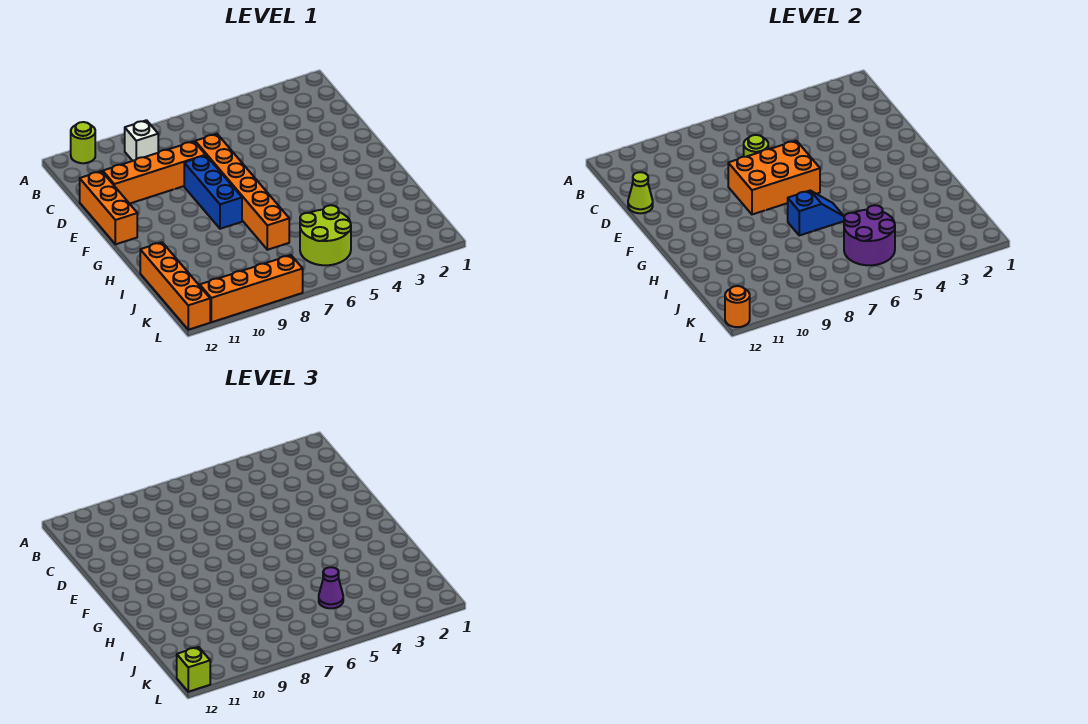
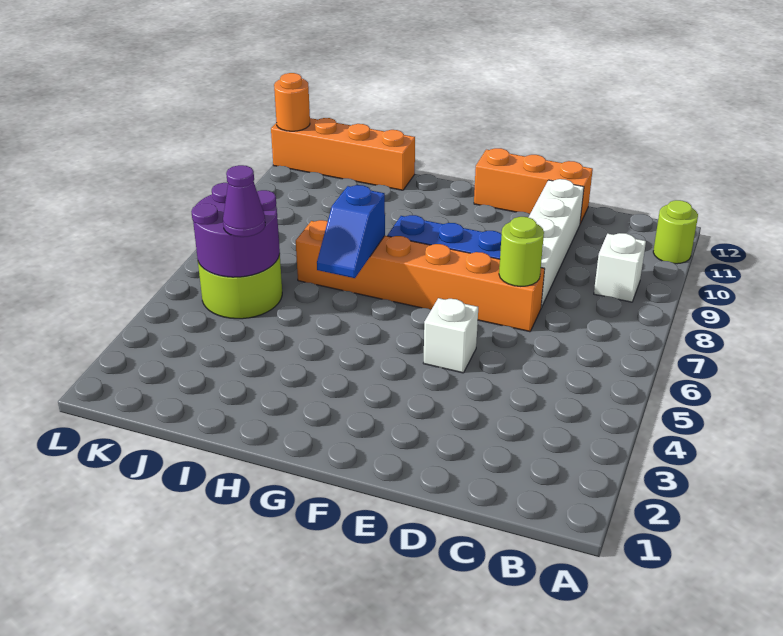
orange brick D8:D11 level 1 -> white brick D8:D11 level 1
lime cone D12 level 2 -> none
none -> white brick E5 level 1
orange brick E6:F8 level 2 -> none
orange brick L8:L11 level 1 -> none
lime brick L12 level 3 -> none

